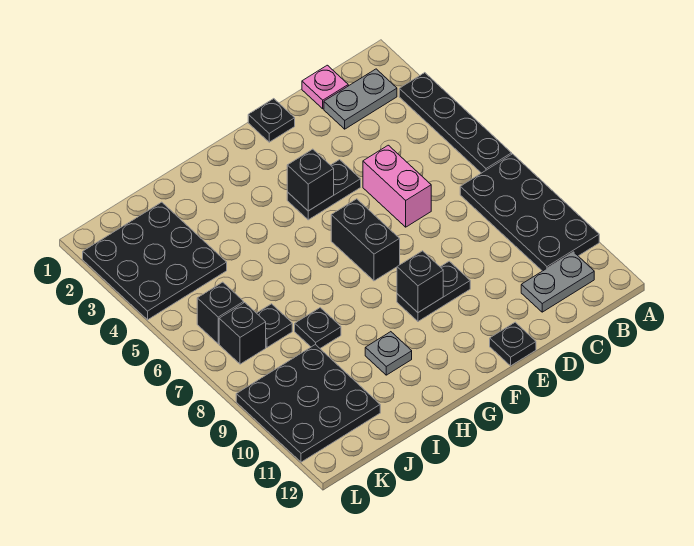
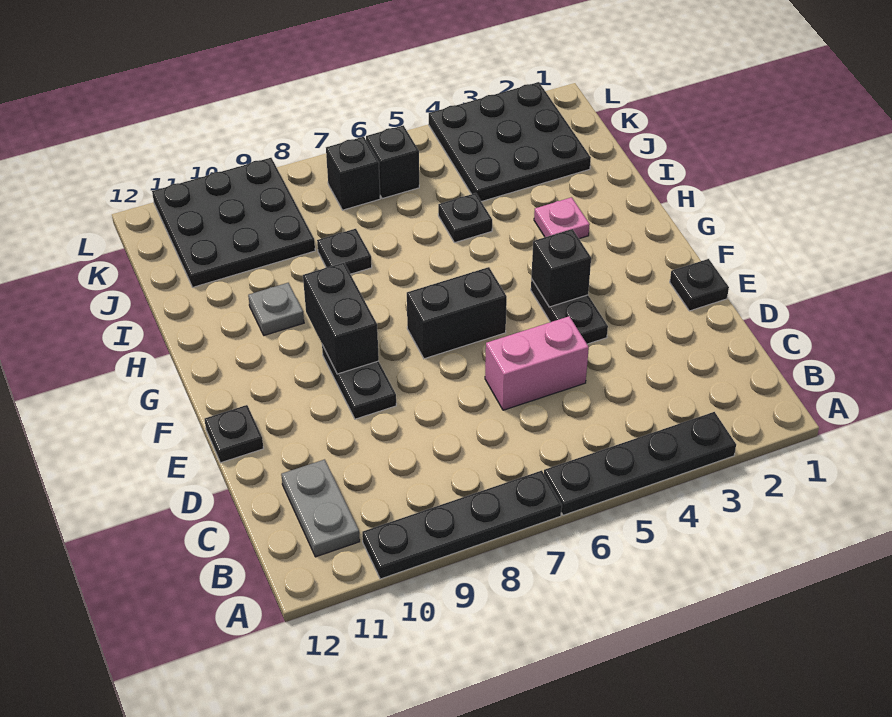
black plate A7:B10 level 1 -> black plate A7:A10 level 1
grey plate B2:C2 level 1 -> none
pink plate C1 level 1 -> pink plate H3 level 1
black brick F9 level 2 -> black brick F9:G9 level 2
black plate J7 level 1 -> black plate I5 level 1

